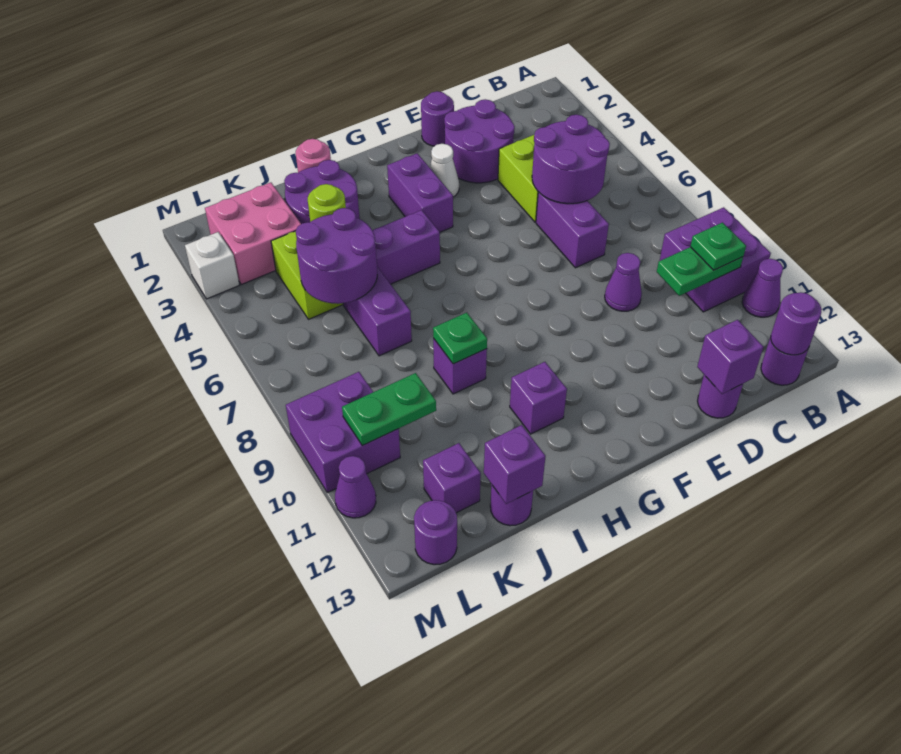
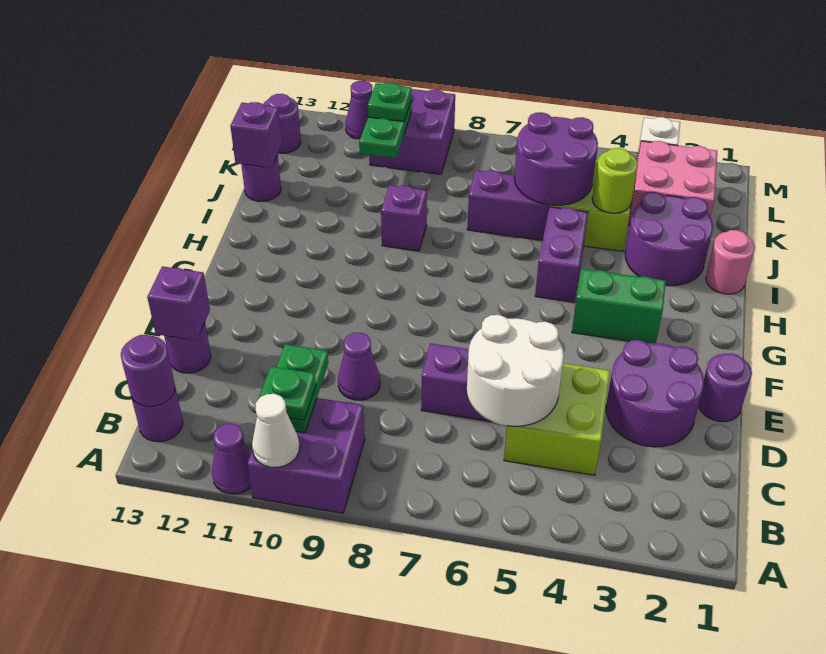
purple round brick C5:D6 level 2 -> white round brick C5:D6 level 2
white cone F3 level 1 -> white cone A10 level 2
purple brick G3:G4 level 1 -> green brick G3:G4 level 1
purple brick H11 level 1 -> none
green plate I9 level 2 -> green plate L10 level 3
purple brick K12 level 1 -> none

